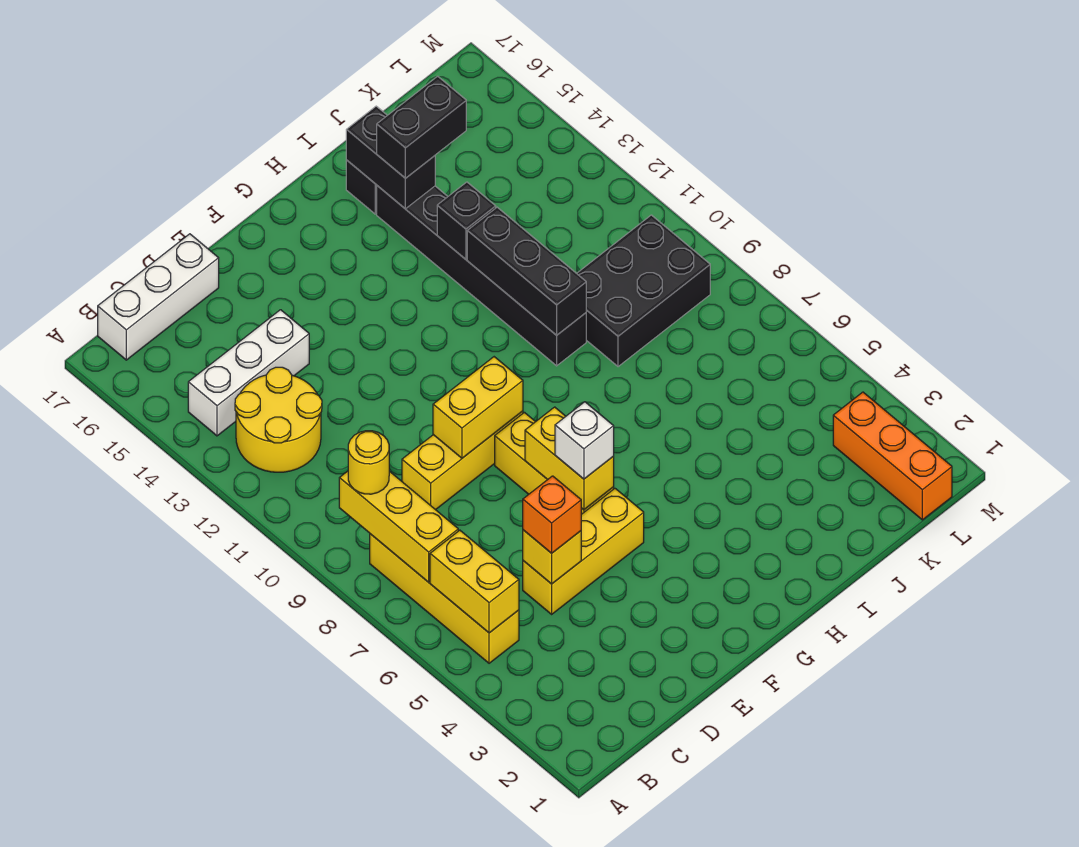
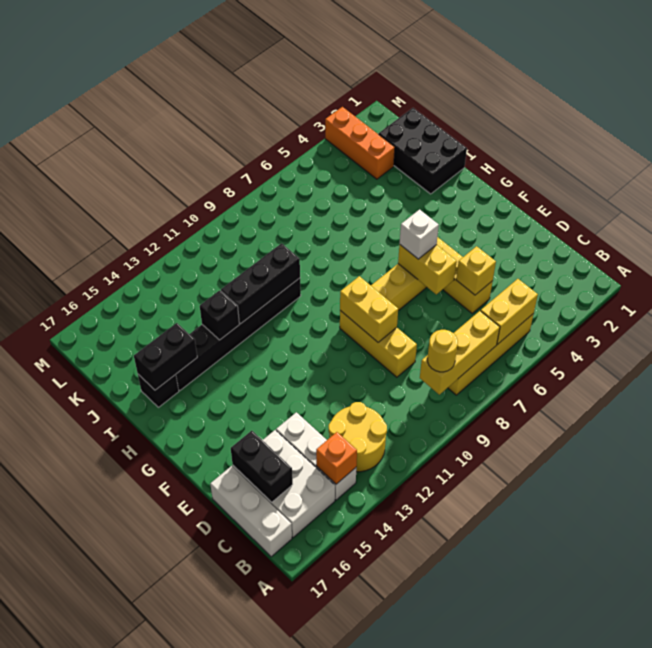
none -> white brick B15:D16 level 1
orange brick D5 level 3 -> orange brick B14 level 2
yellow brick F6:F7 level 2 -> yellow brick E6:F6 level 2
black brick I15:J15 level 3 -> black brick C16:D16 level 2
black brick J9:L10 level 1 -> black brick I1:K2 level 1
orange brick L1:L3 level 1 -> orange brick K3:M3 level 1

